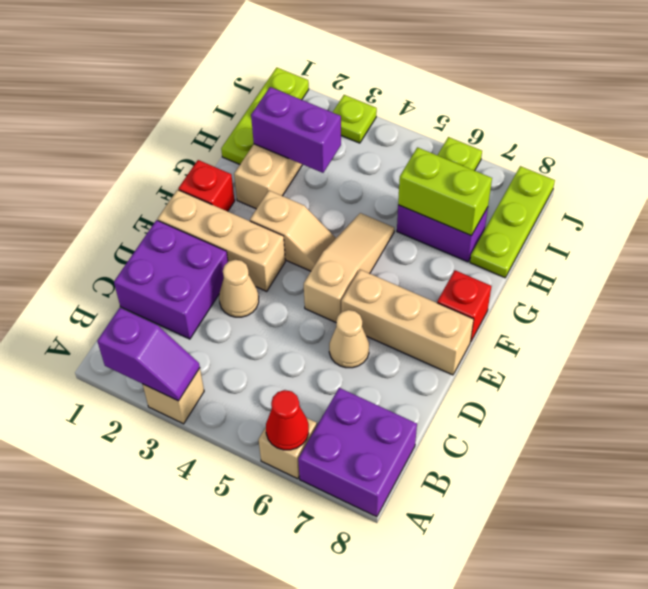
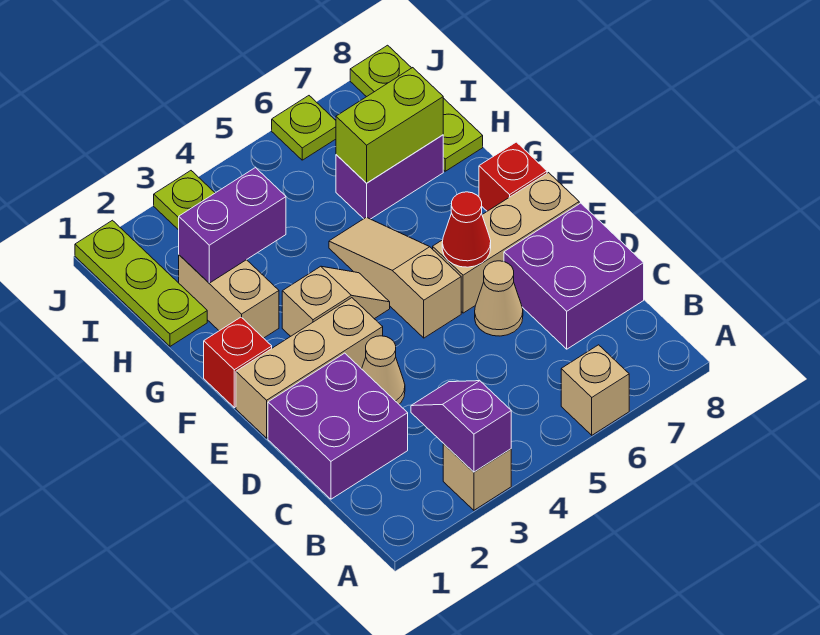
purple slope A2:A3 level 2 top 2 -> purple slope A3:B3 level 2 top A
red cone A6 level 2 -> red cone E6 level 2
purple brick A7:B8 level 1 -> purple brick C7:D8 level 1

